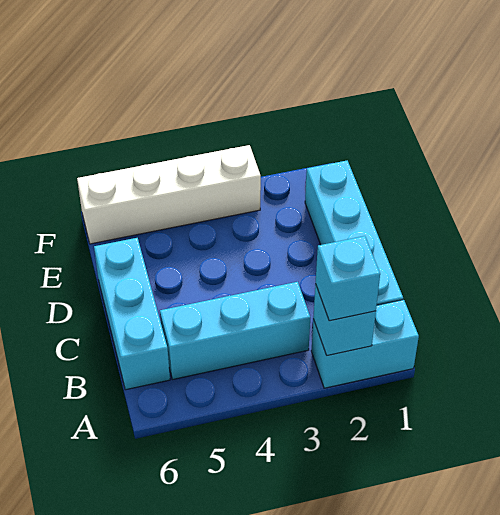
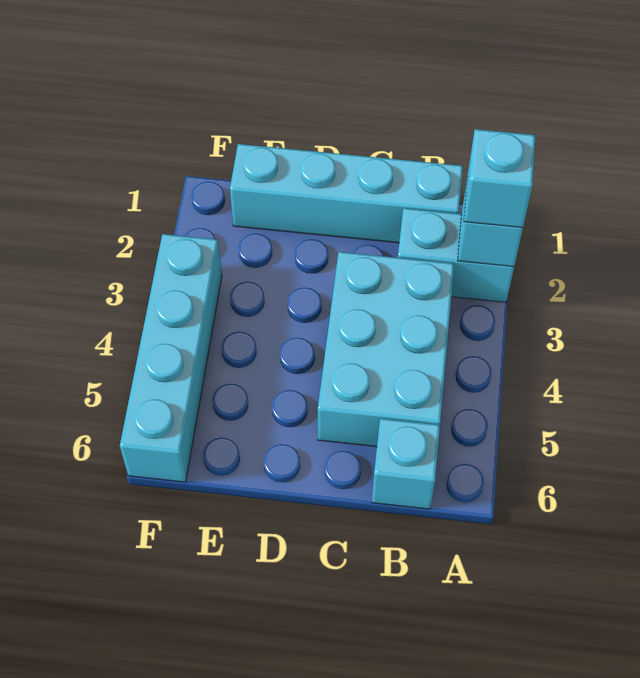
cyan brick A1:A2 level 1 -> cyan brick A2:B2 level 1
cyan brick B3:B5 level 1 -> cyan brick B3:C5 level 1
cyan brick B6:D6 level 1 -> cyan brick B6 level 1
white brick F3:F6 level 1 -> cyan brick F3:F6 level 1

